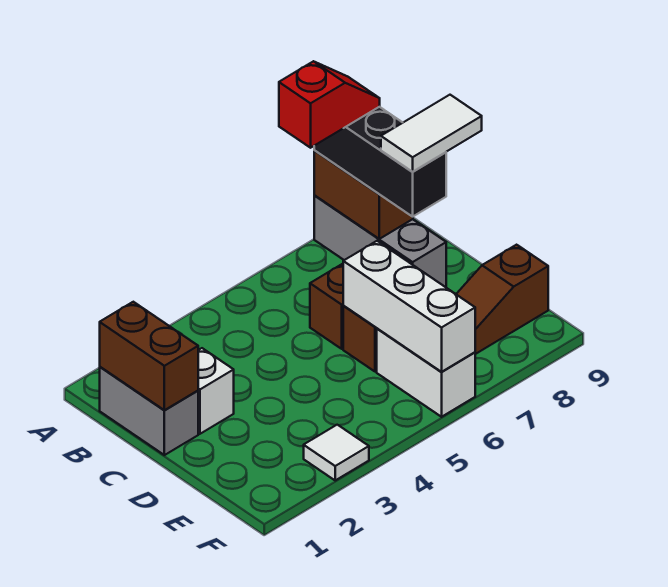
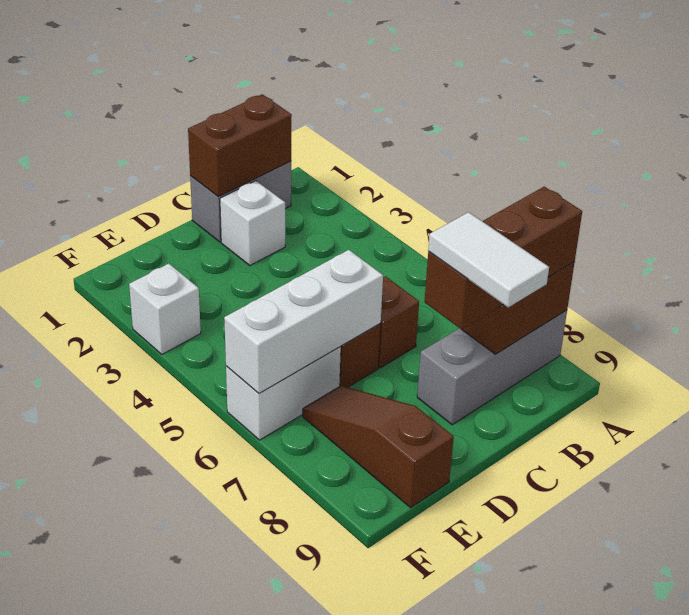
red slope A7:A8 level 4 top 7 -> none
black brick A8:C8 level 3 -> brown brick A8:C8 level 3
white tile F3 level 1 -> white brick F3 level 1

